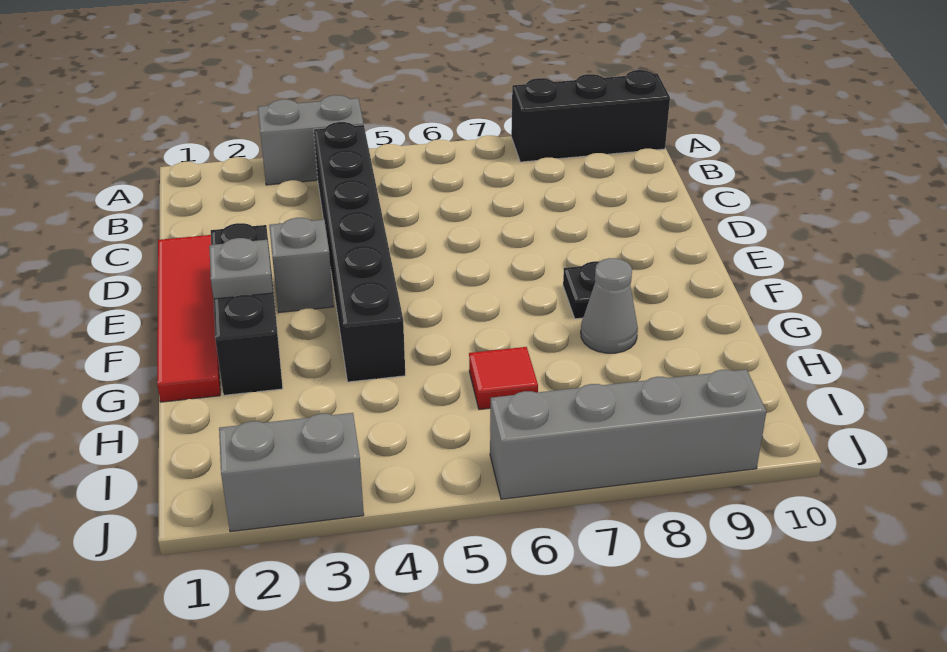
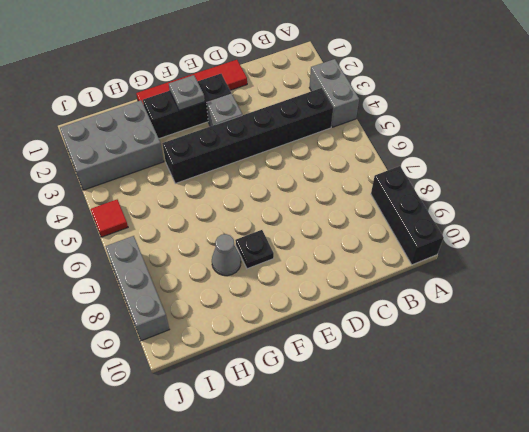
red tile H6 level 1 -> red tile J5 level 1
grey brick J2:J3 level 1 -> grey brick H2:J3 level 1
grey brick J6:J9 level 1 -> grey brick J7:J9 level 1

